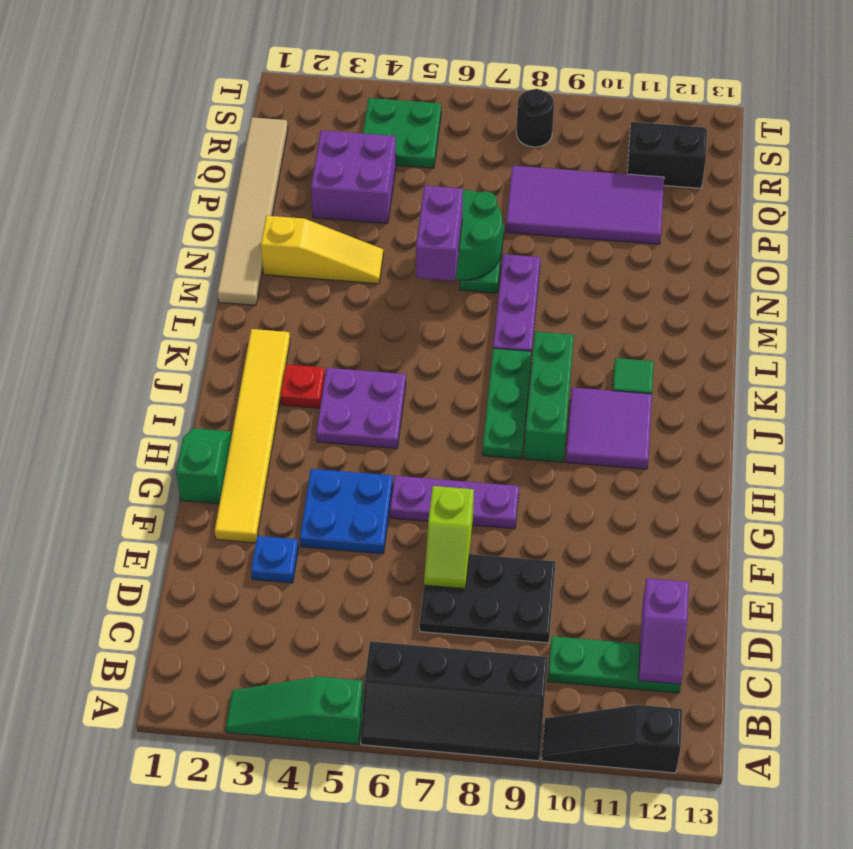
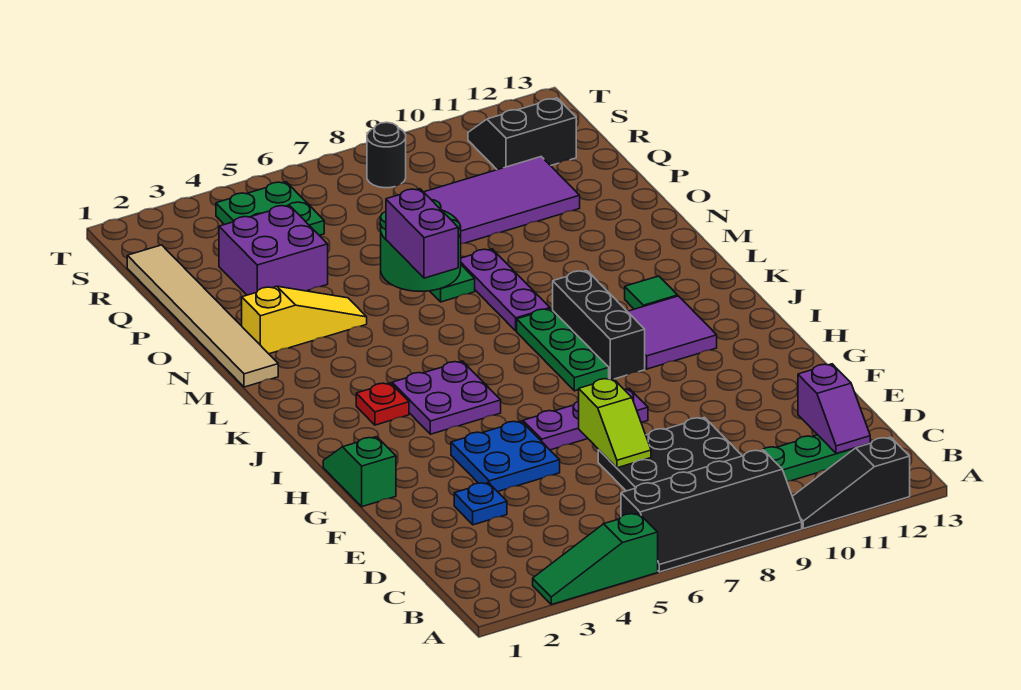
yellow tile F2:K2 level 1 -> none
green brick I9:K9 level 1 -> black brick I9:K9 level 1

